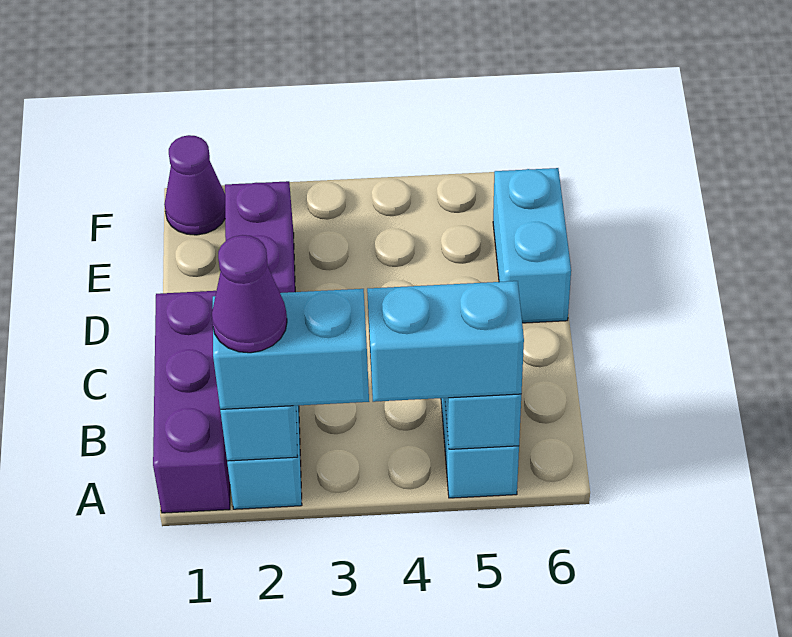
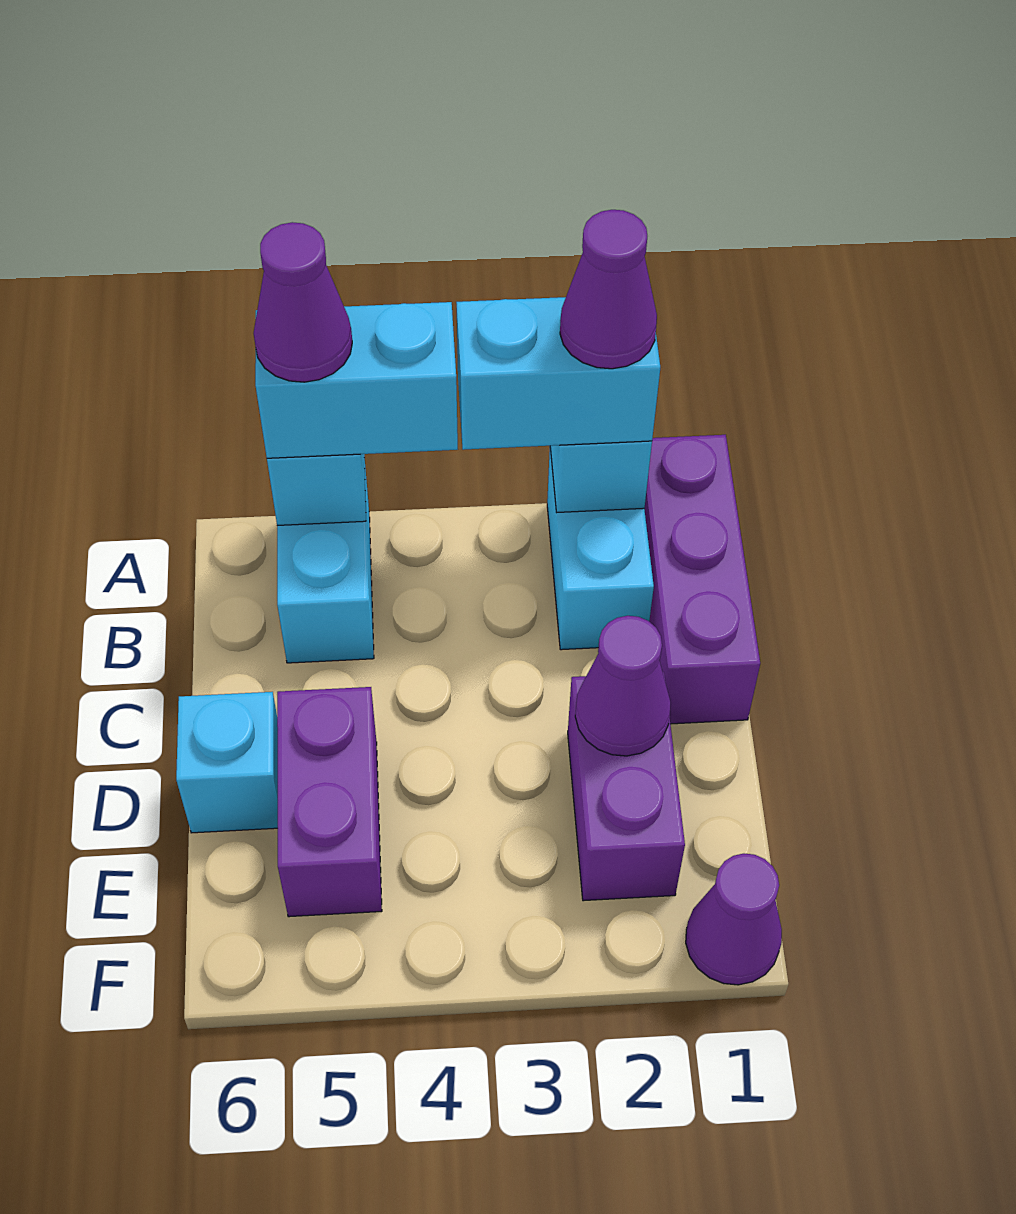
none -> purple cone A5 level 4
none -> purple cone D2 level 2
none -> purple brick D5:E5 level 1
cyan brick D6:E6 level 1 -> cyan brick D6 level 1

